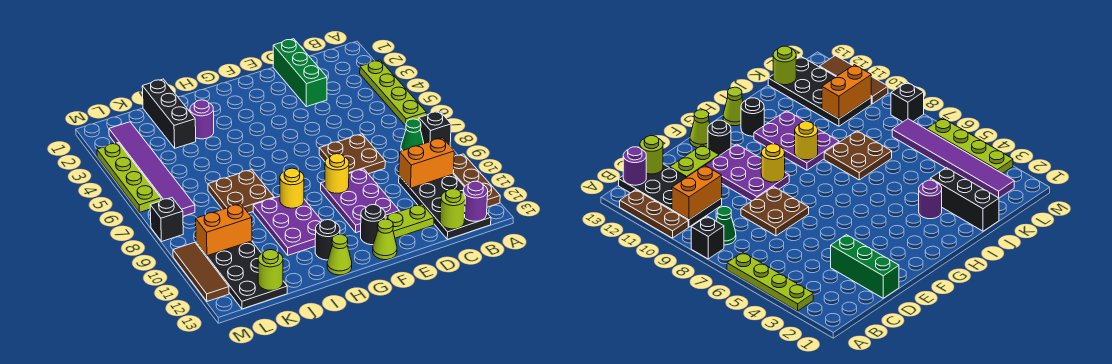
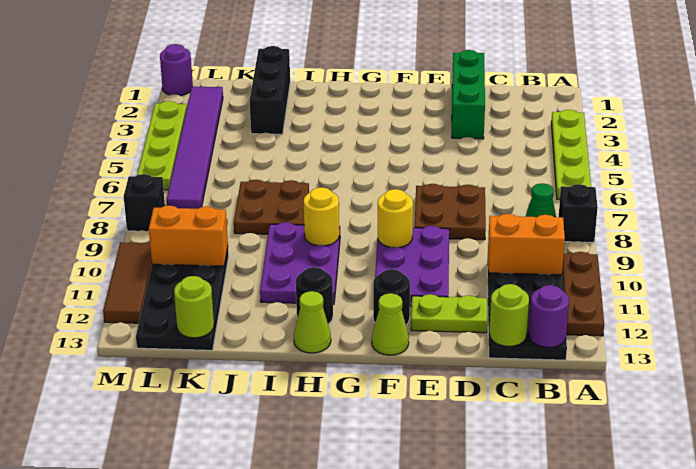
purple round brick I3 level 1 -> purple round brick M1 level 1

